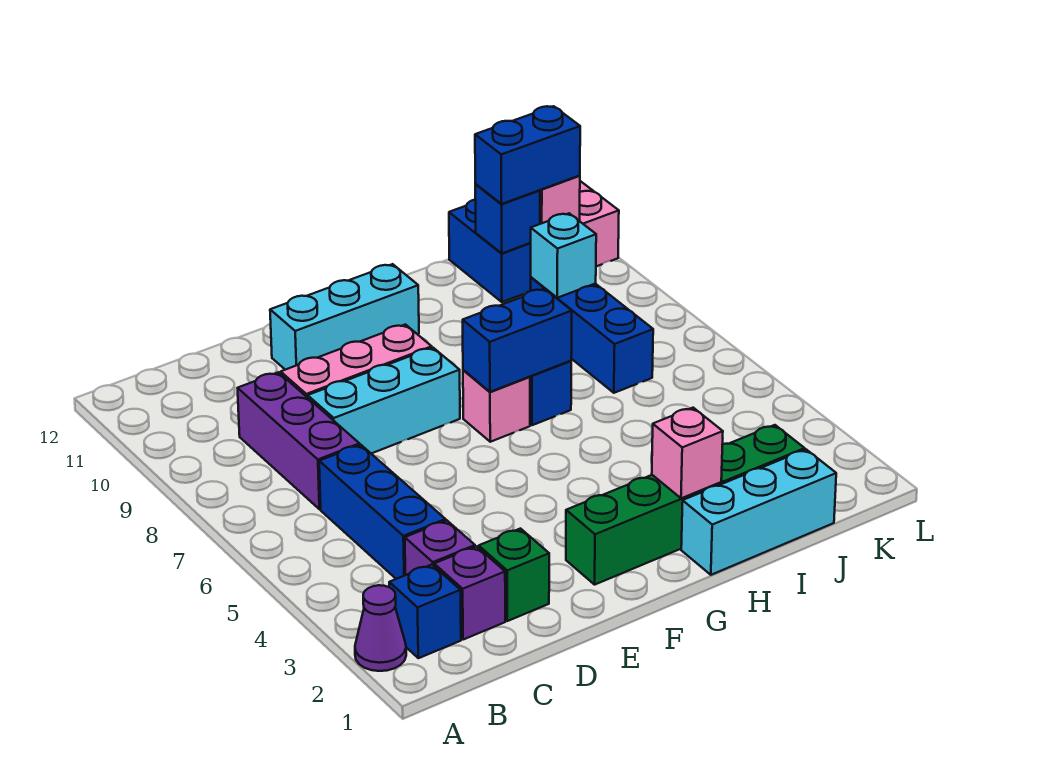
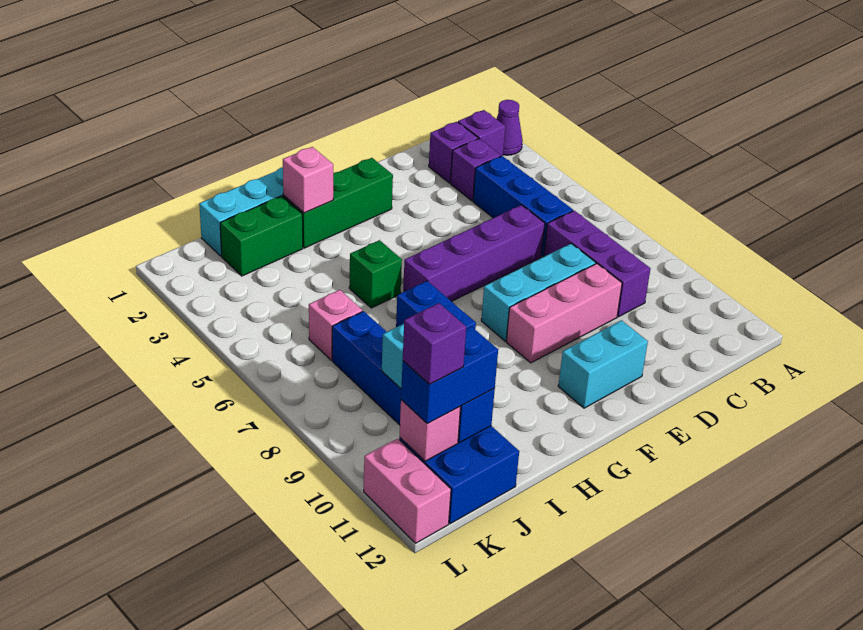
blue brick B2 level 1 -> purple brick B2 level 1
green brick D2 level 1 -> green brick H5 level 1
none -> purple brick D6:G6 level 1
cyan brick E11:G11 level 1 -> cyan brick E11:F11 level 1
pink brick G7 level 1 -> pink brick J6 level 1
blue brick G7:H7 level 2 -> none
none -> purple brick K11 level 4

